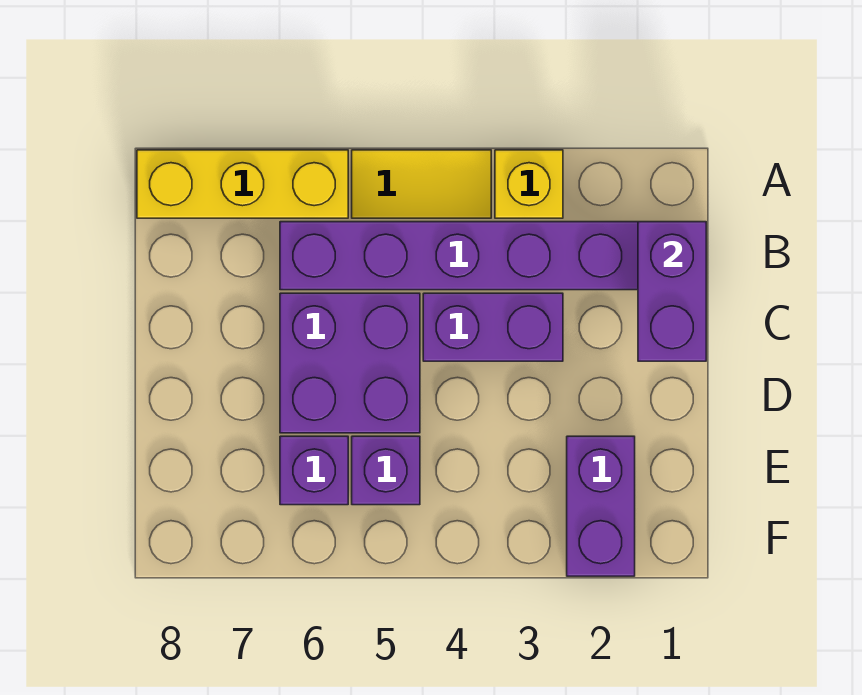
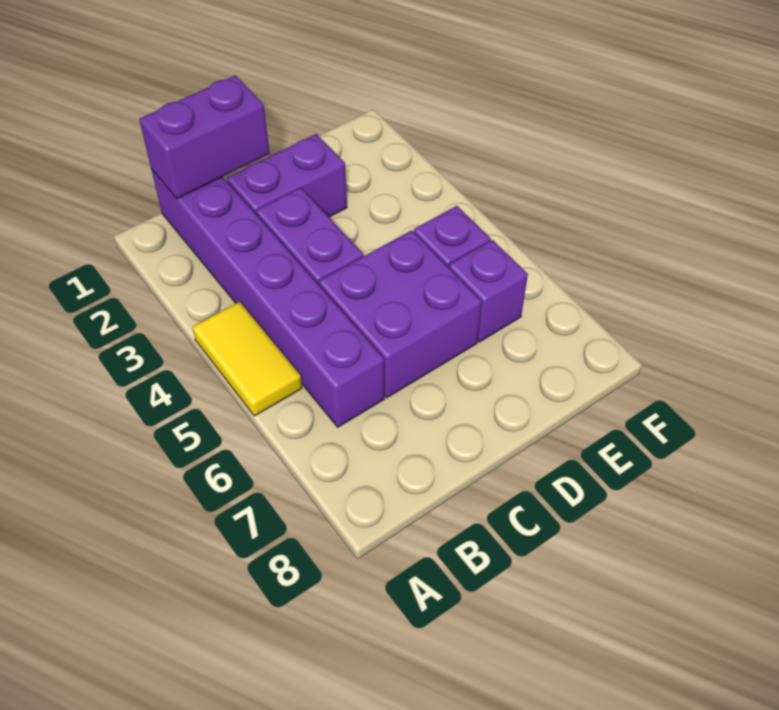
yellow brick A3 level 1 -> none
yellow brick A6:A8 level 1 -> none
purple brick E2:F2 level 1 -> purple brick C2:D2 level 1

